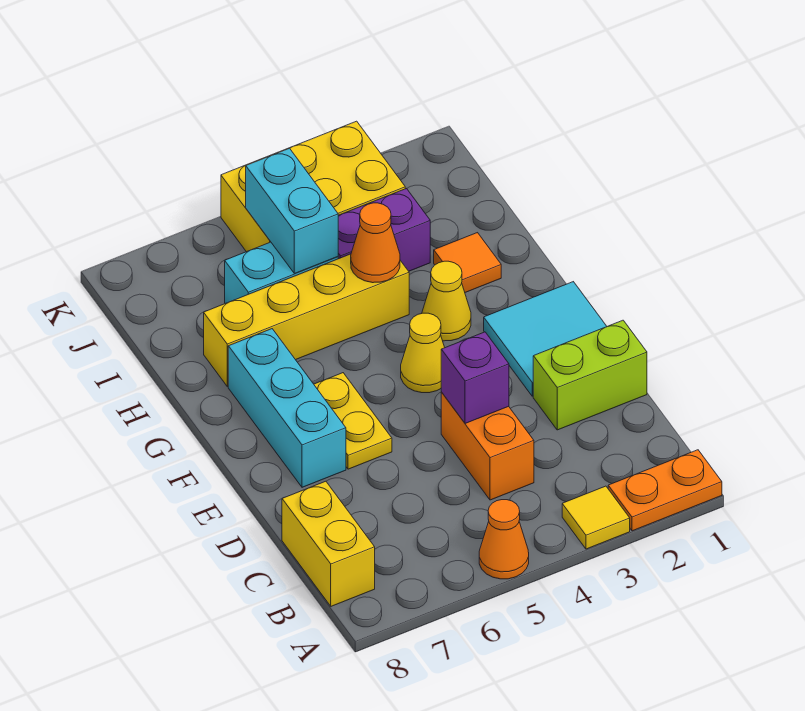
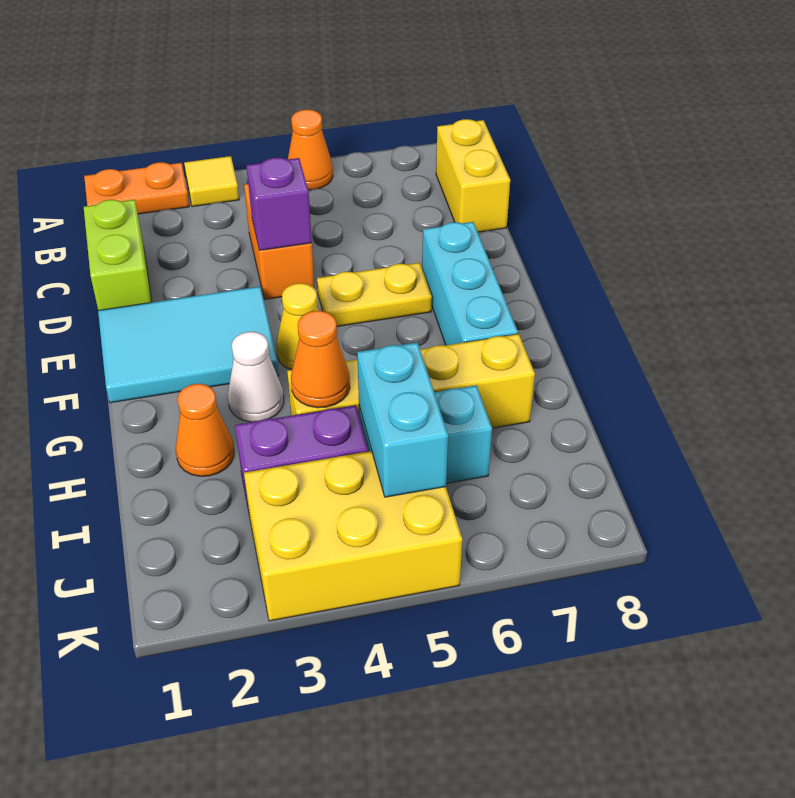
lime brick D1:D2 level 1 -> lime brick C1:D1 level 1
cyan tile E1:F2 level 1 -> cyan tile E1:F3 level 1
yellow plate E6:F6 level 1 -> yellow plate E5:E6 level 1
yellow cone G3 level 1 -> white cone G3 level 1
orange tile H2 level 1 -> orange cone H2 level 1

